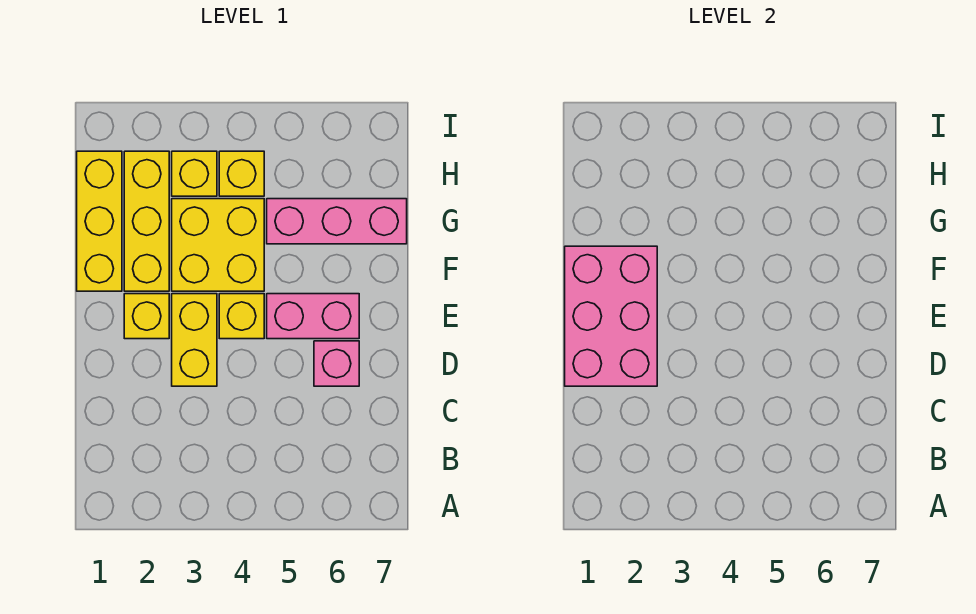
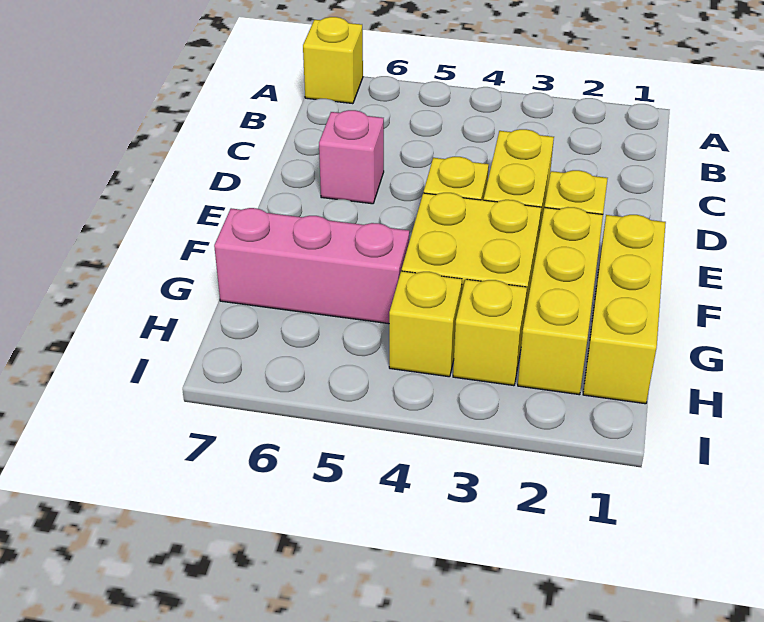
none -> yellow brick A7 level 1
pink brick D1:F2 level 2 -> none
pink brick E5:E6 level 1 -> none

